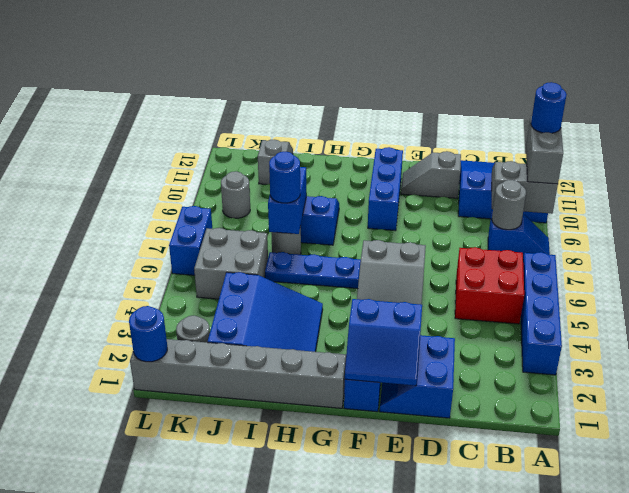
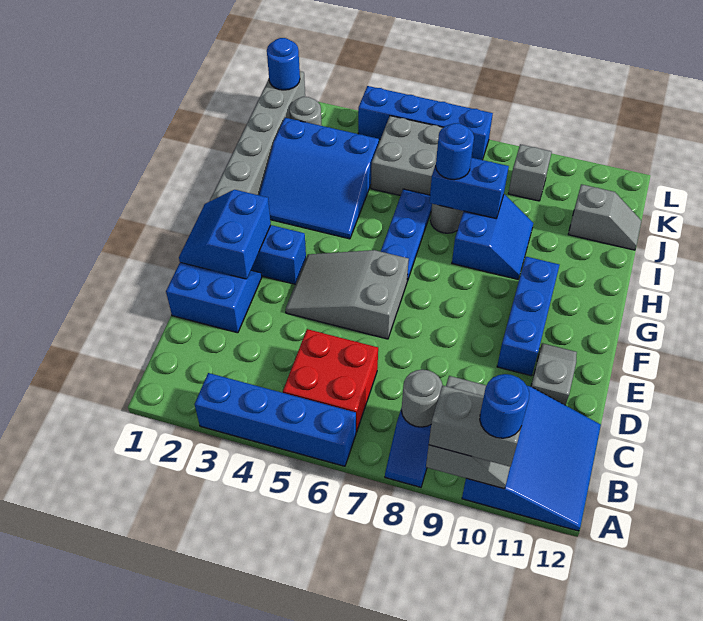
blue brick F9:F11 level 1 -> blue brick E10:G10 level 1
grey round brick K9 level 1 -> grey brick K9 level 1
blue brick L6:L7 level 1 -> blue brick L4:L7 level 1

